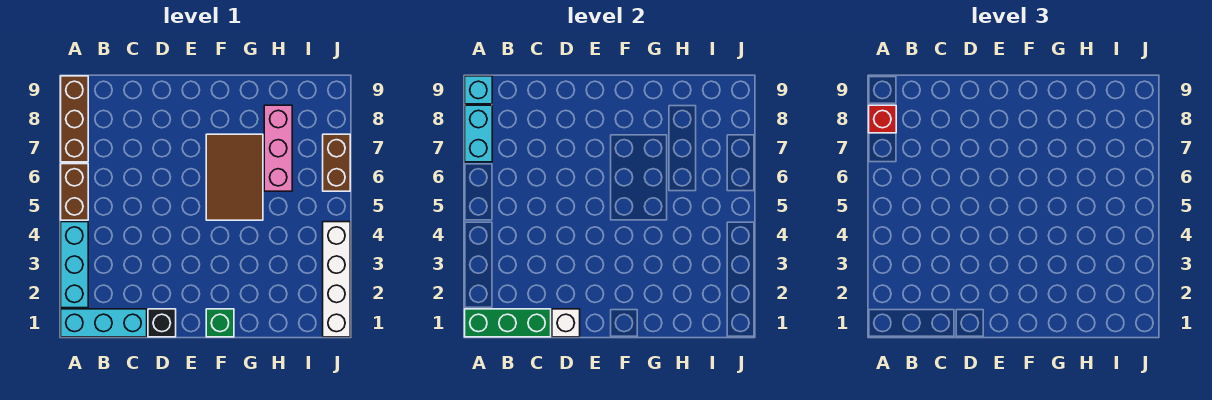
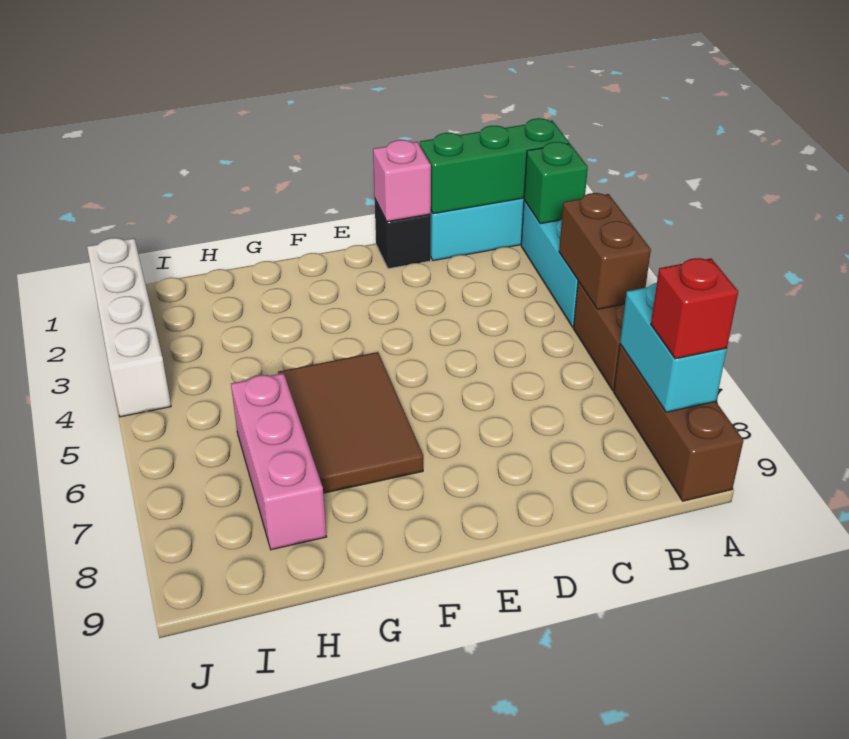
cyan brick A9 level 2 -> none
white brick D1 level 2 -> pink brick D1 level 2
green brick F1 level 1 -> green brick A2 level 2
brown brick J6:J7 level 1 -> brown brick A4:A5 level 2

